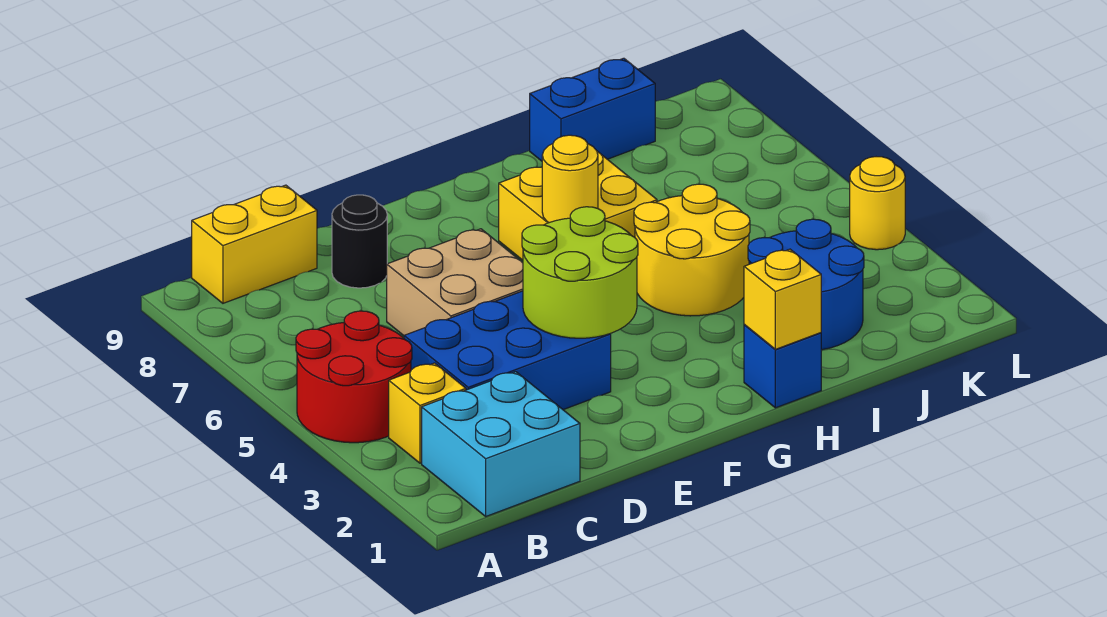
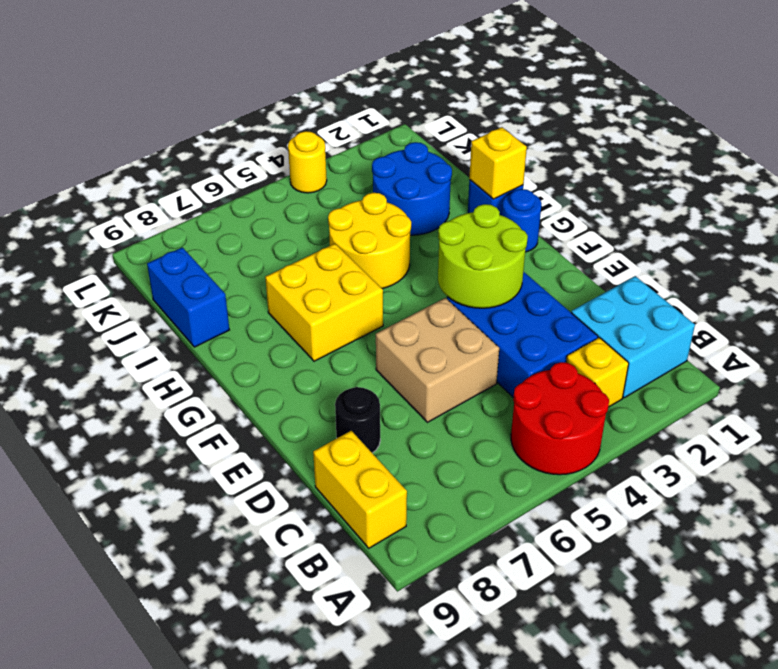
none -> blue round brick G1 level 1
yellow round brick G6 level 2 -> none

